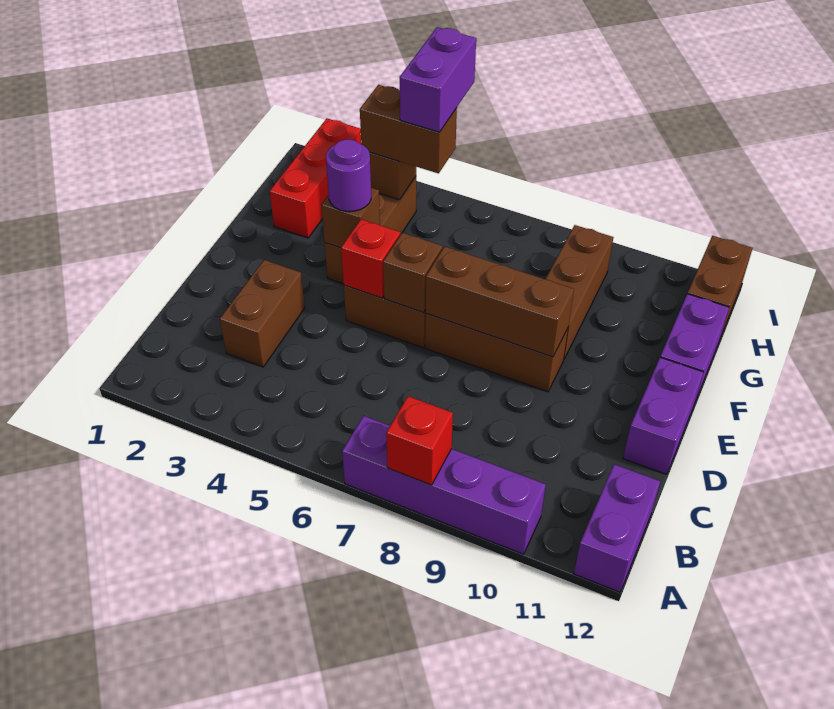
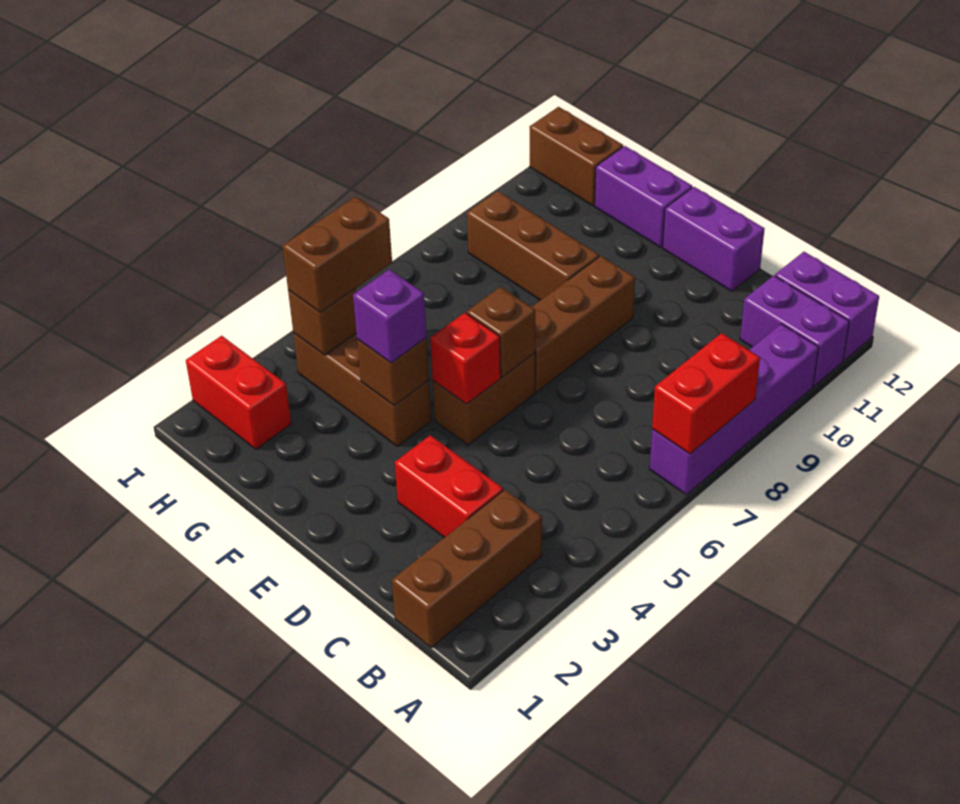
red brick A8 level 2 -> red brick A7:A8 level 2
brown brick C3:D3 level 1 -> red brick C3:D3 level 1
brown brick E7:E9 level 2 -> brown brick B1:B3 level 1
purple round brick F4 level 3 -> purple brick F4 level 3
red brick G2:I2 level 1 -> red brick H2:I2 level 1
purple brick H5:I5 level 4 -> purple brick A11:B11 level 1

